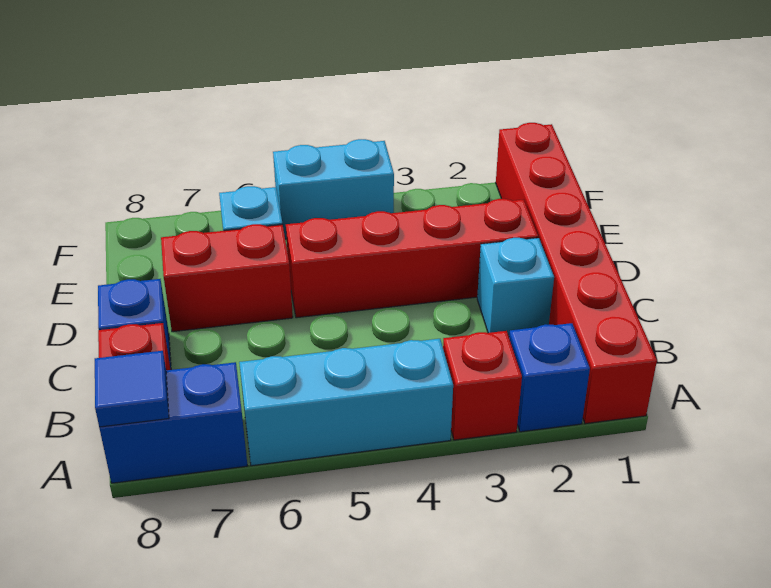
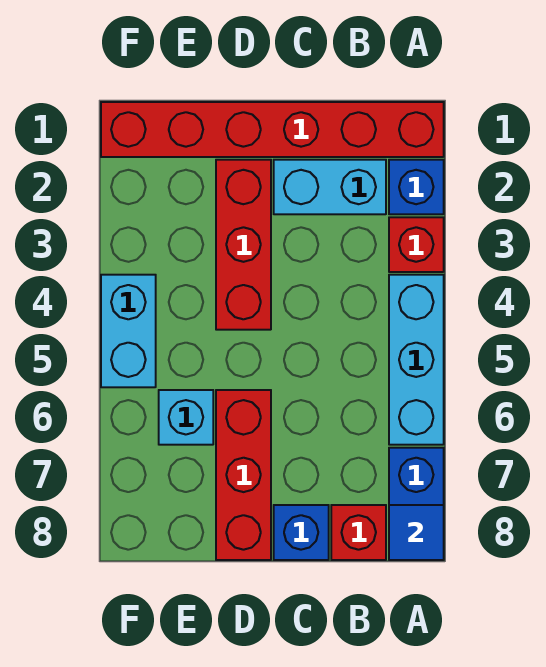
cyan brick C2 level 1 -> cyan brick B2:C2 level 1
red brick D2:D5 level 1 -> red brick D2:D4 level 1
red brick D6:D7 level 1 -> red brick D6:D8 level 1

